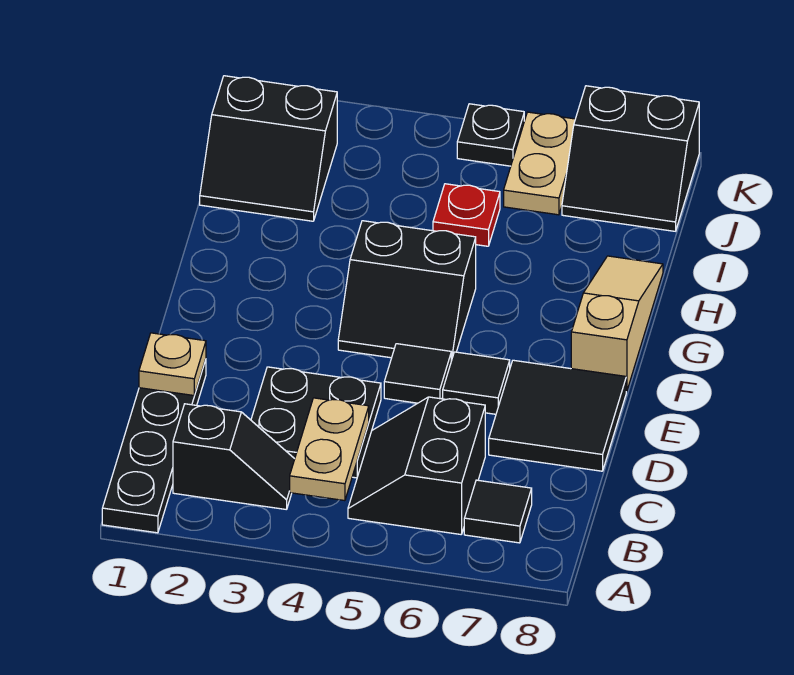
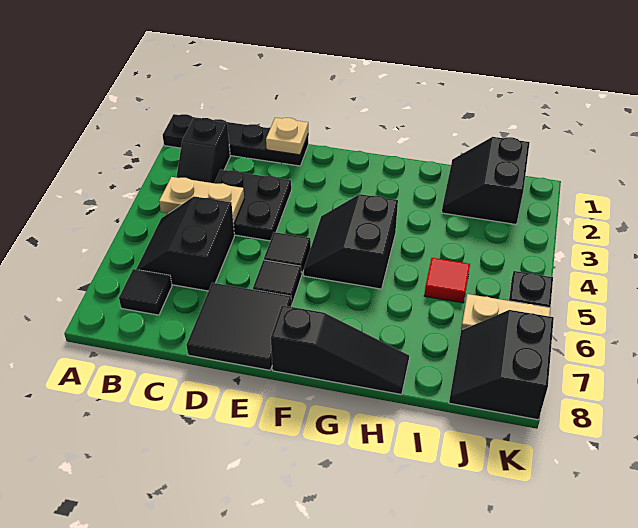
black slope B5:C6 level 1 top 6 -> black slope B5:C6 level 1 top C
tan slope F8:H8 level 1 top F -> black slope F8:H8 level 1 top F
red plate I5 level 1 -> red tile I5 level 1

